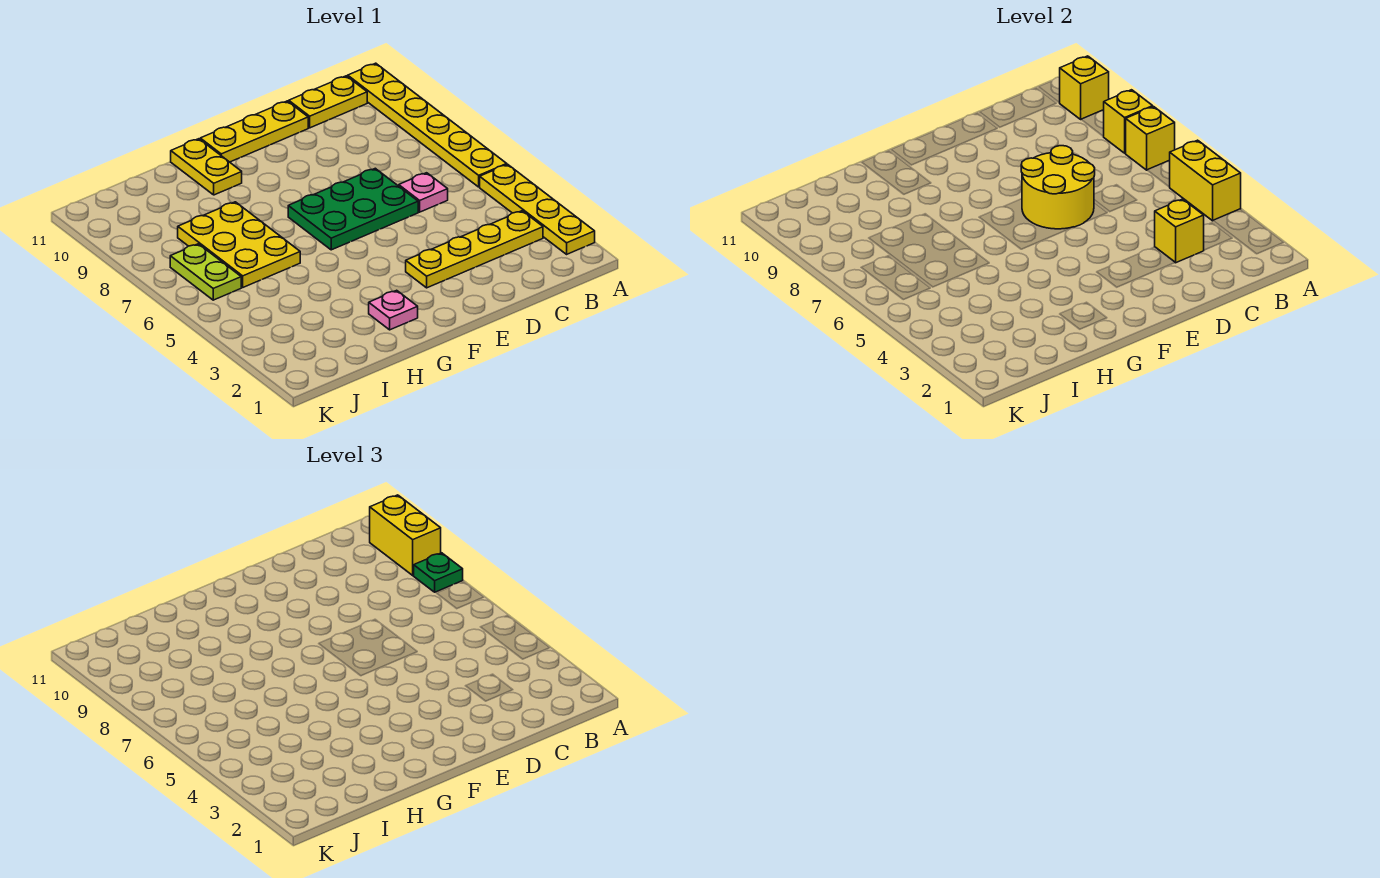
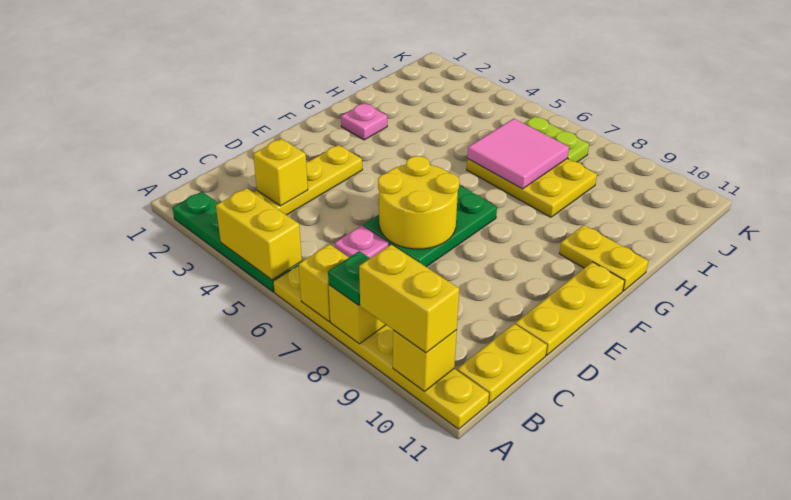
yellow plate A2:A5 level 1 -> green plate A2:A5 level 1
none -> pink tile H6:I7 level 2

